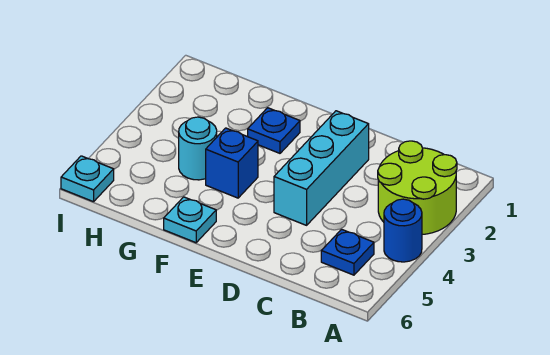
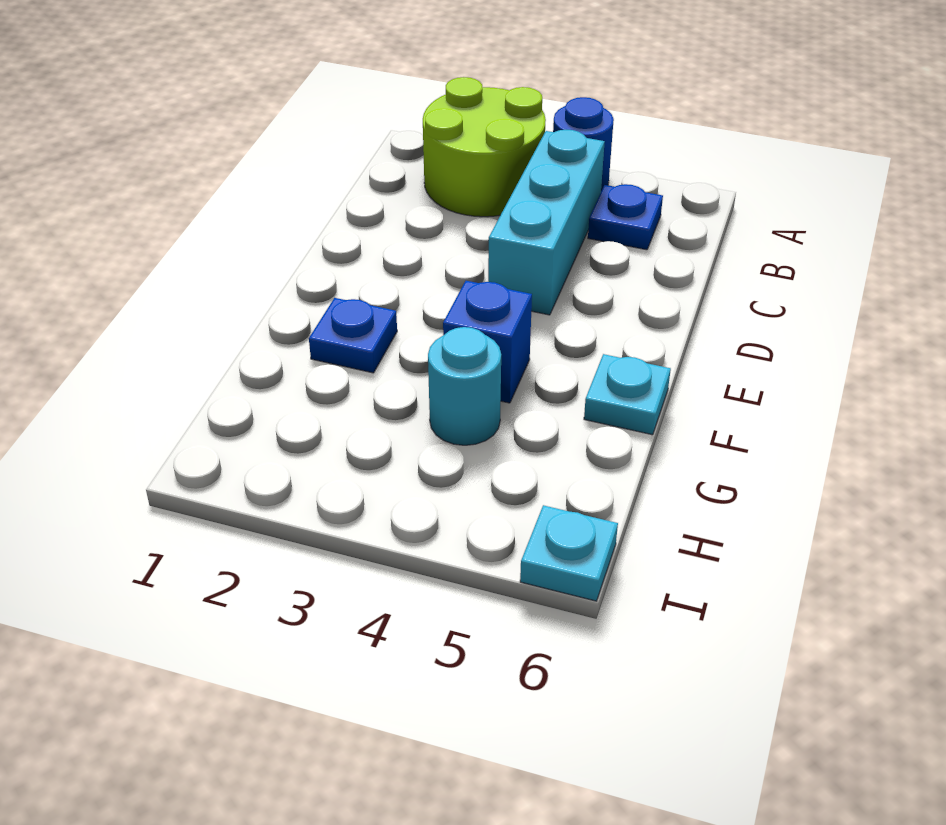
cyan brick D2:D4 level 1 -> cyan brick B4:D4 level 1

